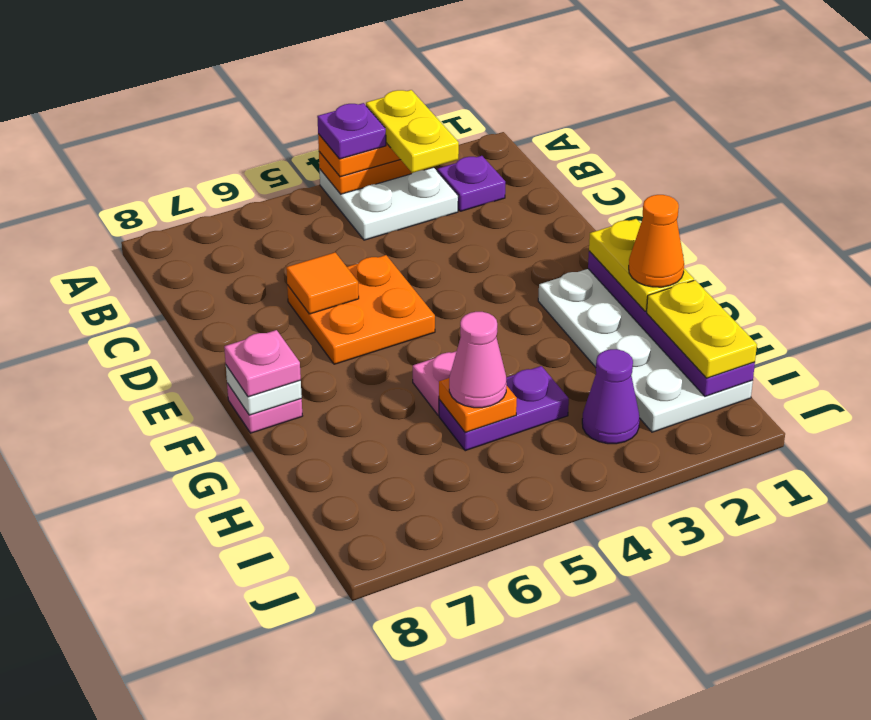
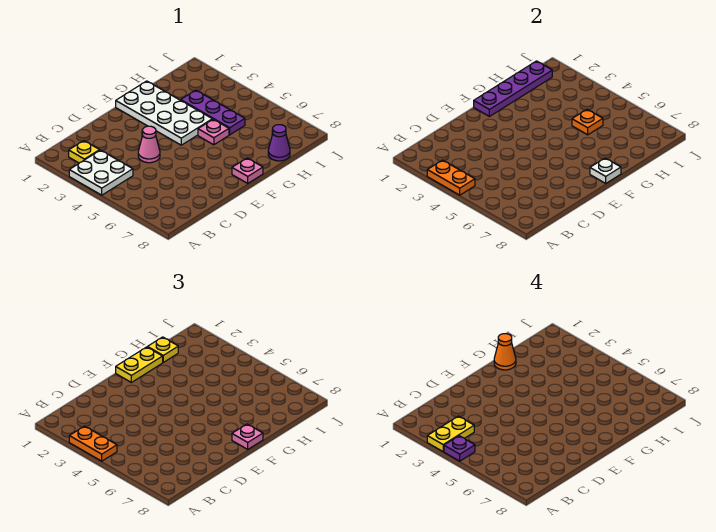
purple plate B2 level 1 -> yellow plate B2 level 1
orange plate D5:E6 level 1 -> none
orange tile D6 level 2 -> none
white plate F1:I2 level 1 -> white plate F1:G4 level 1
yellow plate H1:I1 level 3 -> yellow plate H1 level 3
purple plate H4:H5 level 1 -> purple plate H3:H5 level 1
pink cone H5 level 3 -> pink cone D4 level 1
purple cone I3 level 1 -> purple cone H8 level 1

